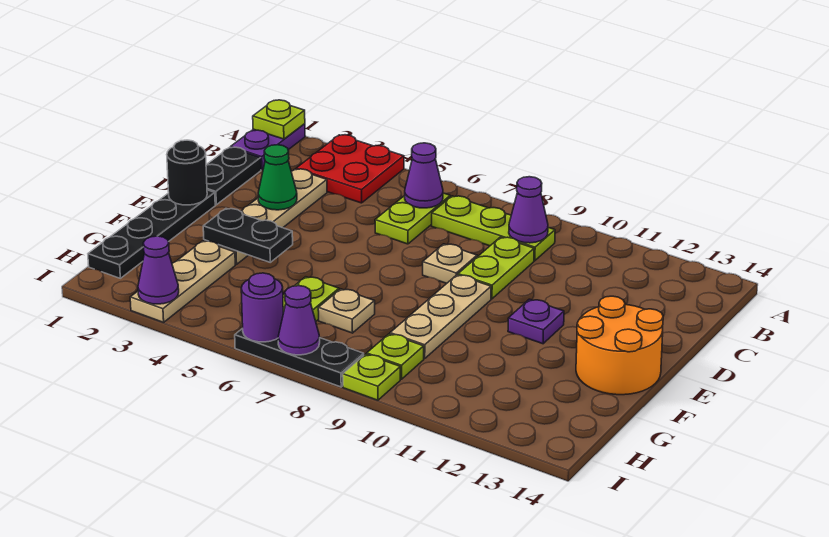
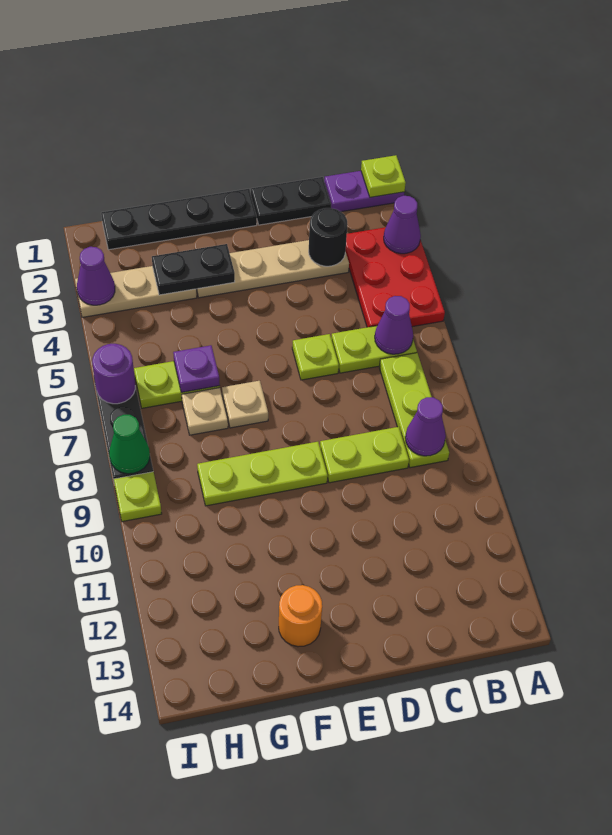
red plate A3:B4 level 1 -> red plate A3:B5 level 1
green cone D3 level 2 -> green cone I8 level 2
tan plate D8 level 1 -> tan plate F7 level 1
black round brick E1 level 2 -> black round brick C3 level 2
tan plate E9:G9 level 1 -> lime plate E9:G9 level 1
purple plate E11 level 1 -> purple plate G6 level 2
orange round brick E13:F14 level 1 -> orange round brick F13 level 1
black plate F3:F4 level 2 -> black plate F3:G3 level 2
lime plate H9 level 1 -> lime plate D6 level 1
purple cone I7 level 2 -> purple cone A3 level 2

